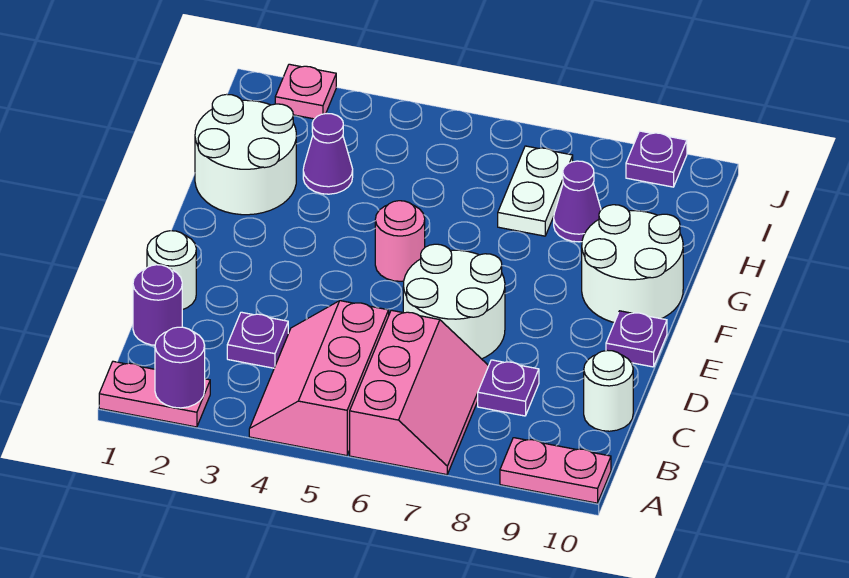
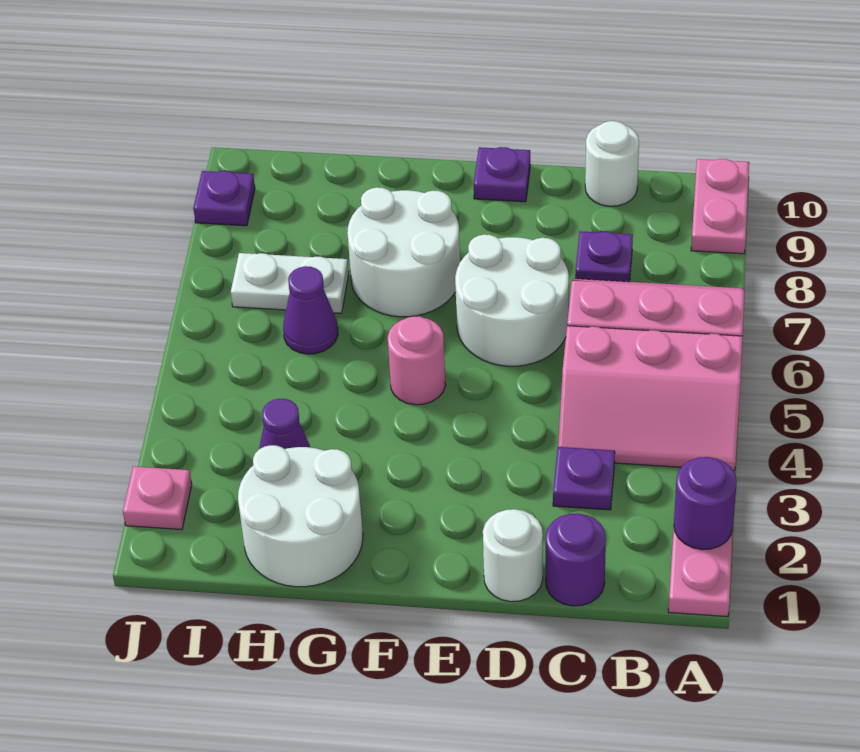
white round brick F9:G10 level 1 -> white round brick F7:G8 level 1
purple cone H8 level 1 -> purple cone H6 level 1

